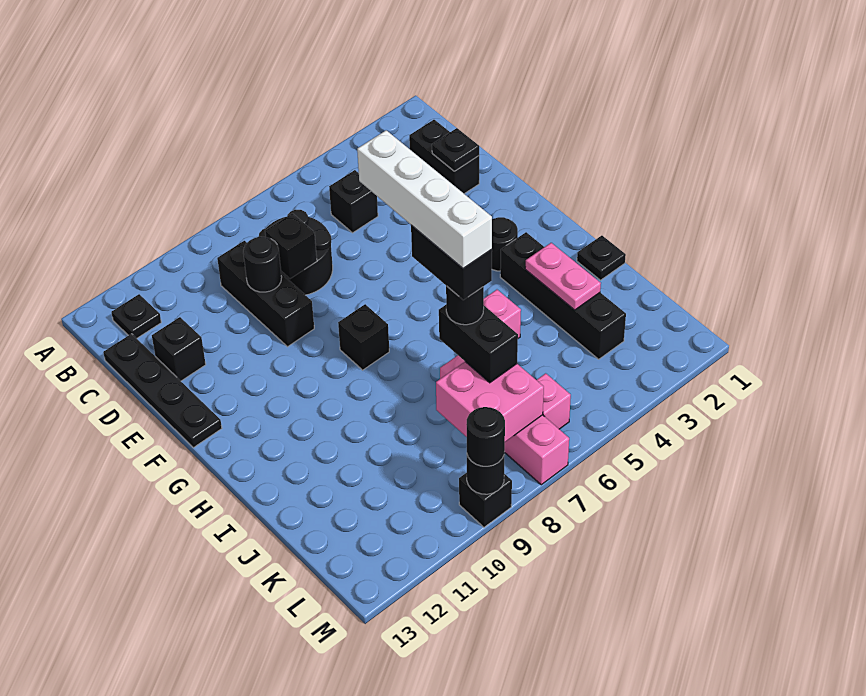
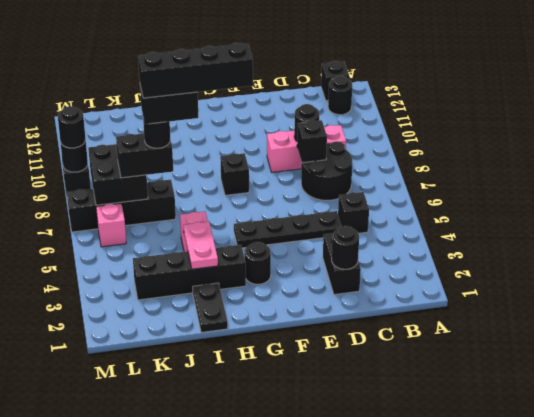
black plate B12 level 1 -> black round brick B12 level 1
black brick C2:D2 level 1 -> black brick D2:D3 level 1
black brick C9:E9 level 1 -> pink brick C9:E9 level 1
black plate C13:F13 level 1 -> black plate D5:G5 level 1
black plate D2 level 2 -> black round brick D2 level 2
black brick D12 level 1 -> black brick B13 level 1
white brick G7:J7 level 6 -> black brick G7:J7 level 6
black plate I1 level 1 -> black plate I1:I2 level 1
pink plate I3:J3 level 2 -> pink plate I3:I4 level 2
pink brick J7:M7 level 1 -> black brick J7:M7 level 1
pink brick K7:L8 level 2 -> black brick K7:L8 level 2

